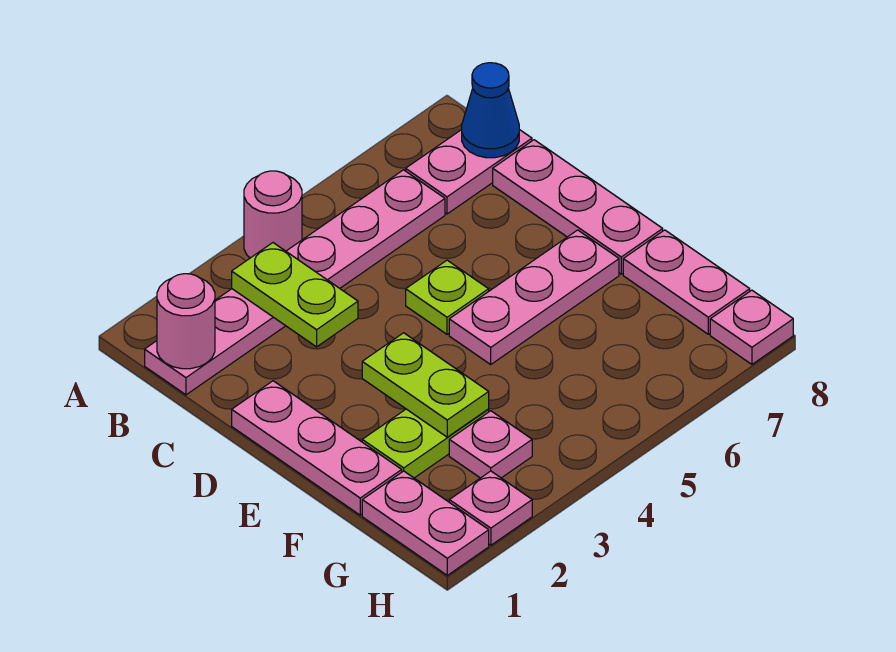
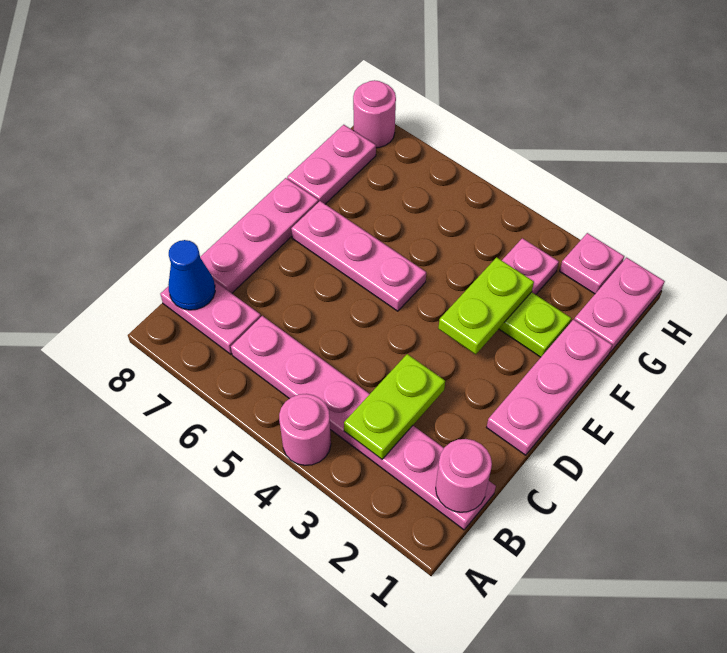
lime plate D5 level 1 -> none
pink plate H8 level 1 -> pink round brick H8 level 1

